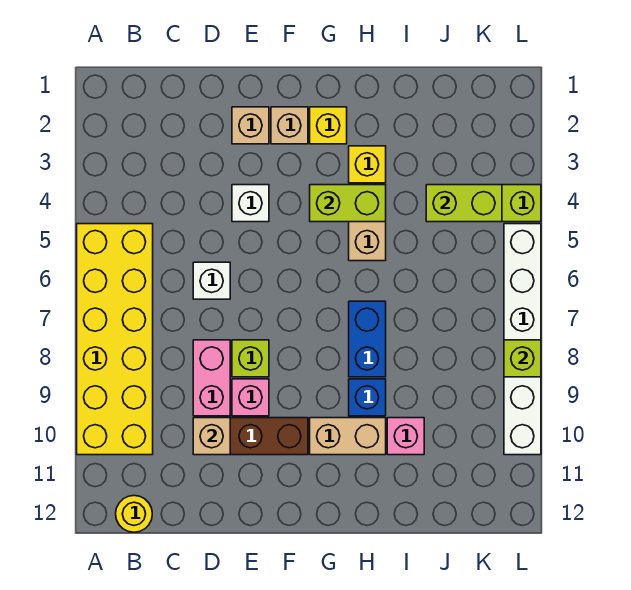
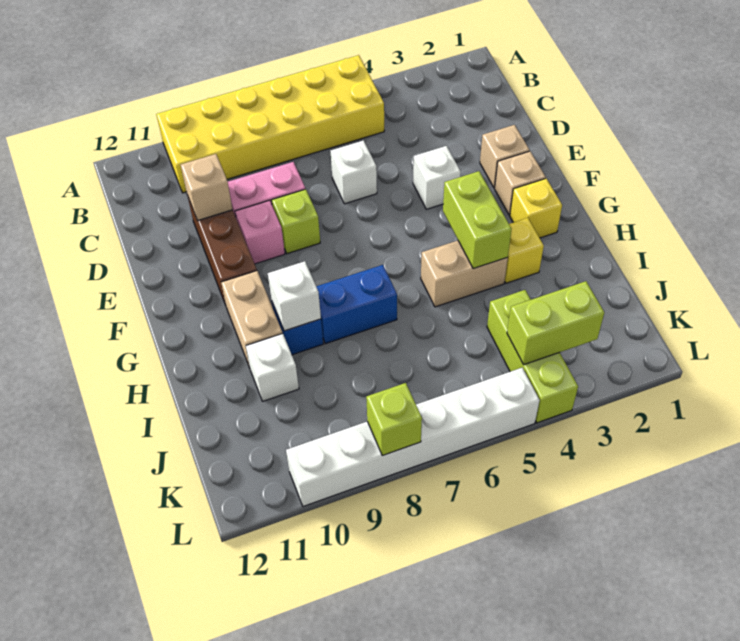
yellow round brick B12 level 1 -> none
none -> white brick H9 level 2
pink brick I10 level 1 -> white brick I10 level 1
lime brick J4:K4 level 2 -> lime brick K3:K4 level 2

